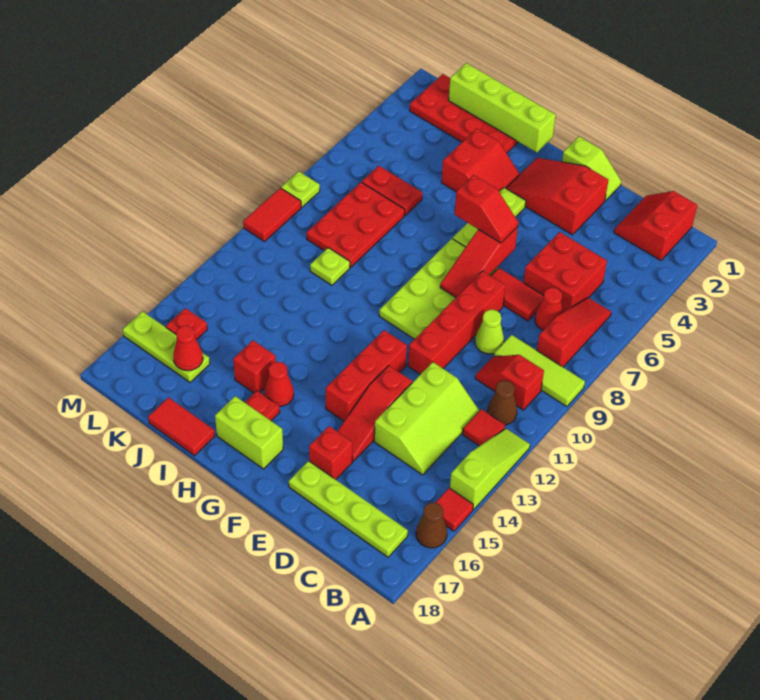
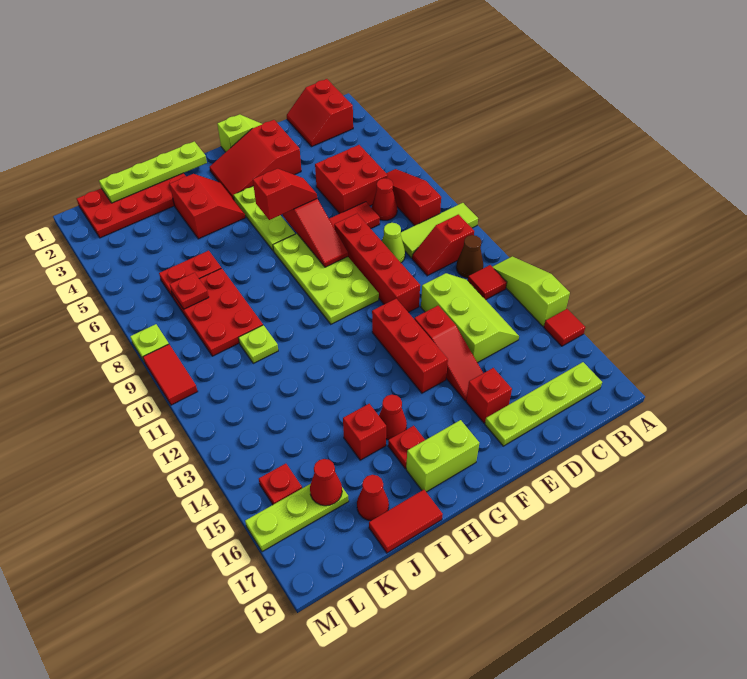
brown cone A16 level 1 -> none
lime brick H1:K1 level 2 -> lime plate H1:K1 level 2
none -> red cone J17 level 1
none -> red plate K7 level 2

